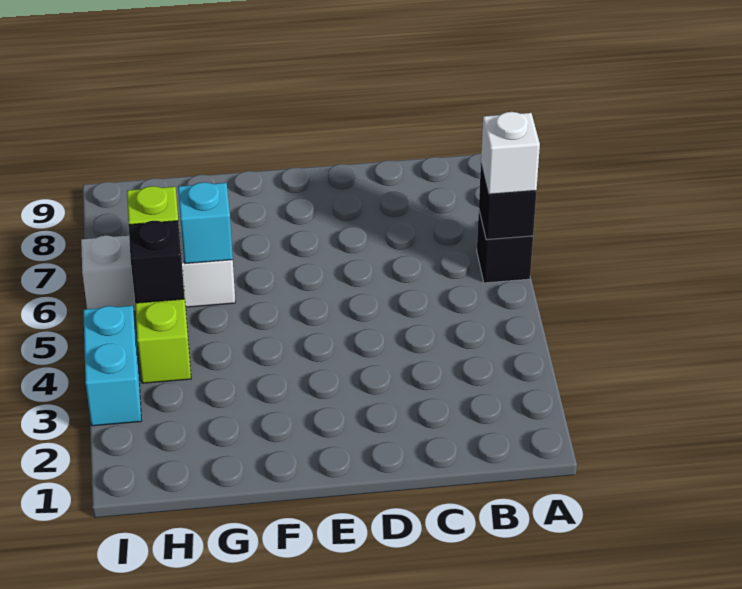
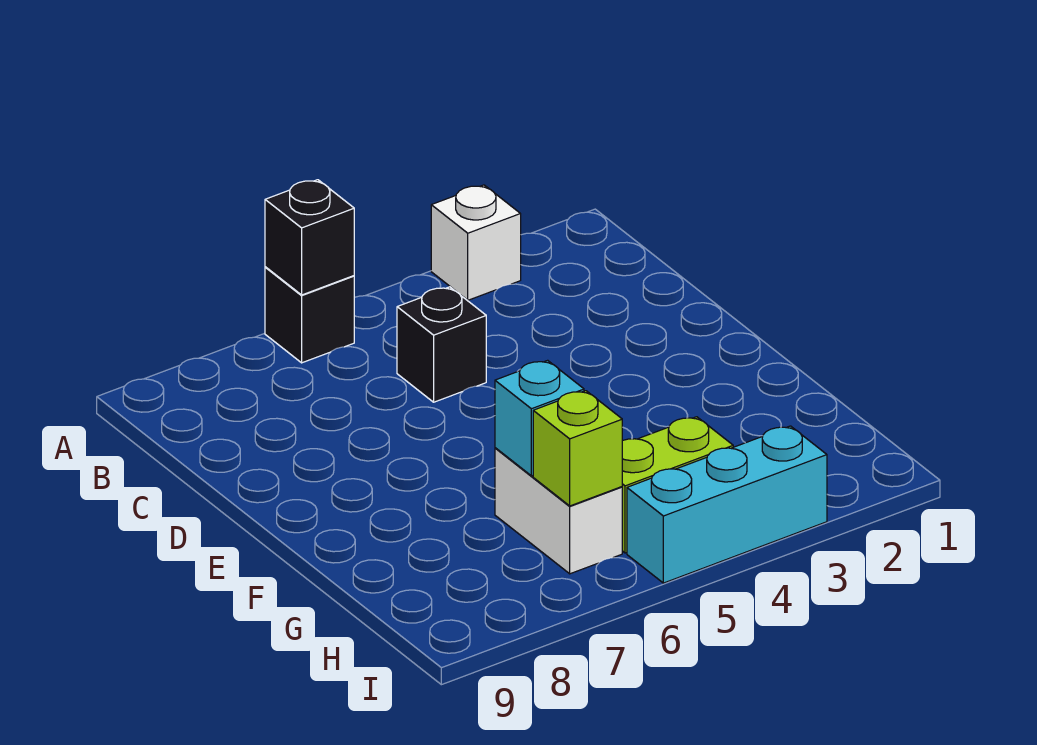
white brick A6 level 3 -> white brick A3 level 1
white brick G6:I6 level 1 -> white brick G6:H6 level 1
black brick H5 level 2 -> black brick C5 level 1
cyan brick I3:I4 level 1 -> cyan brick I3:I5 level 1

